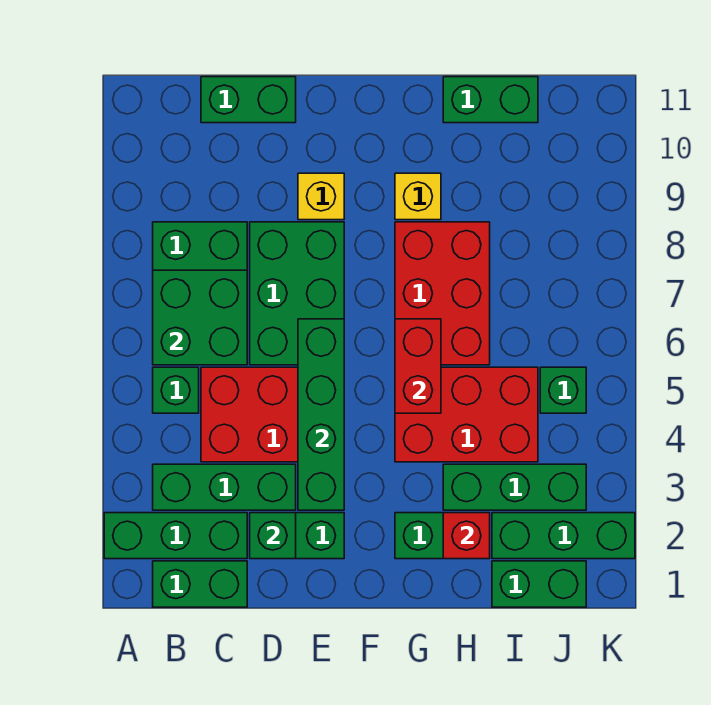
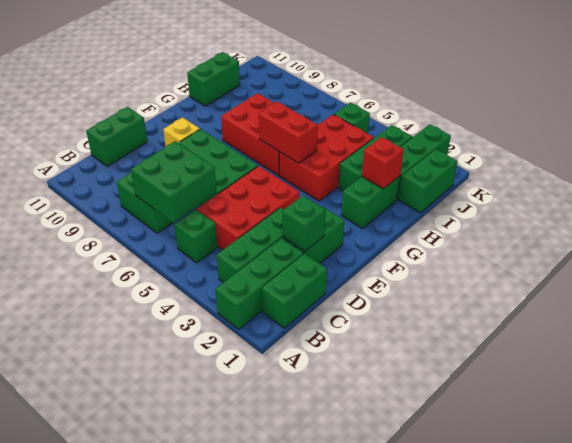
green brick E3:E6 level 2 -> none
yellow brick G9 level 1 -> none

